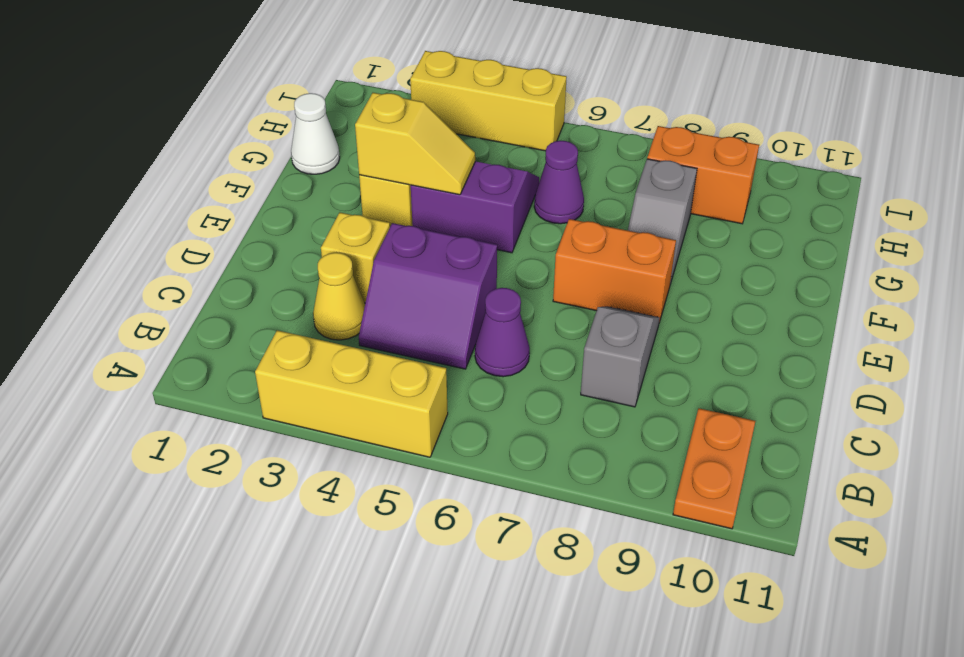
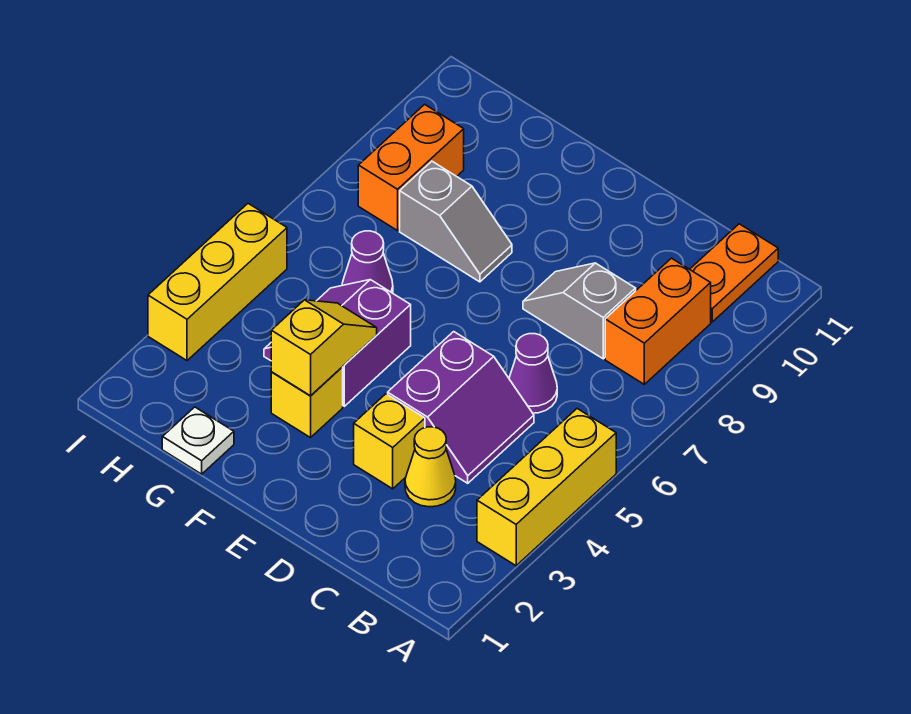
orange plate A10:B10 level 1 -> orange plate B10:B11 level 1
orange brick E7:E8 level 1 -> orange brick B8:B9 level 1
white cone G1 level 1 -> white plate G1 level 1

